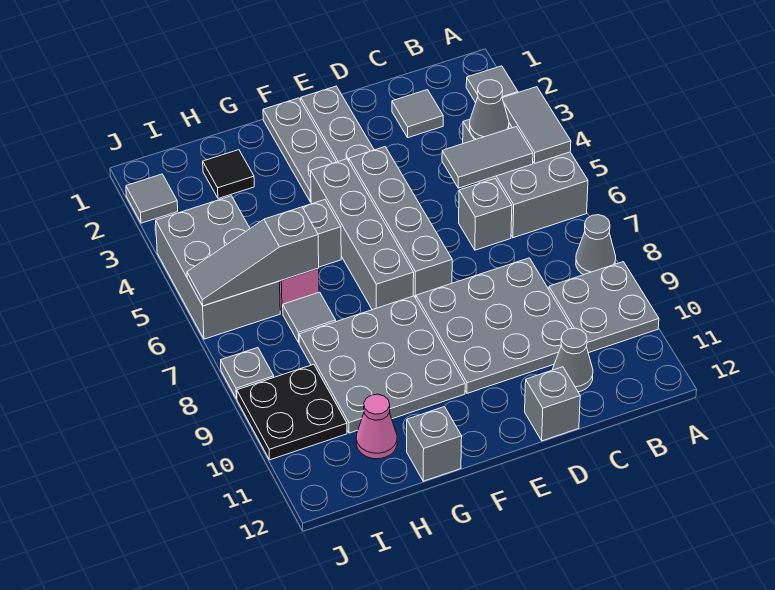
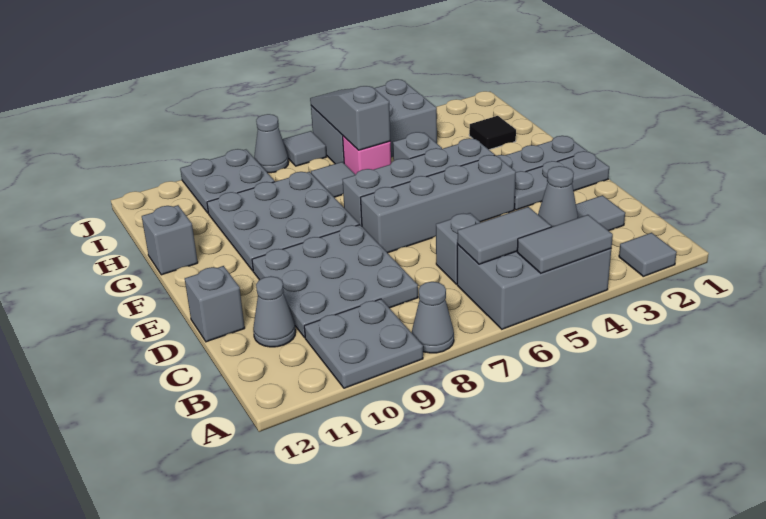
grey tile B5:C5 level 2 -> grey tile B5:B6 level 2
pink cone H11 level 1 -> none
black plate I9:J10 level 1 -> grey plate I9:J10 level 1
grey tile J2 level 1 -> grey tile J7 level 1
grey plate J8 level 1 -> grey cone J8 level 1

